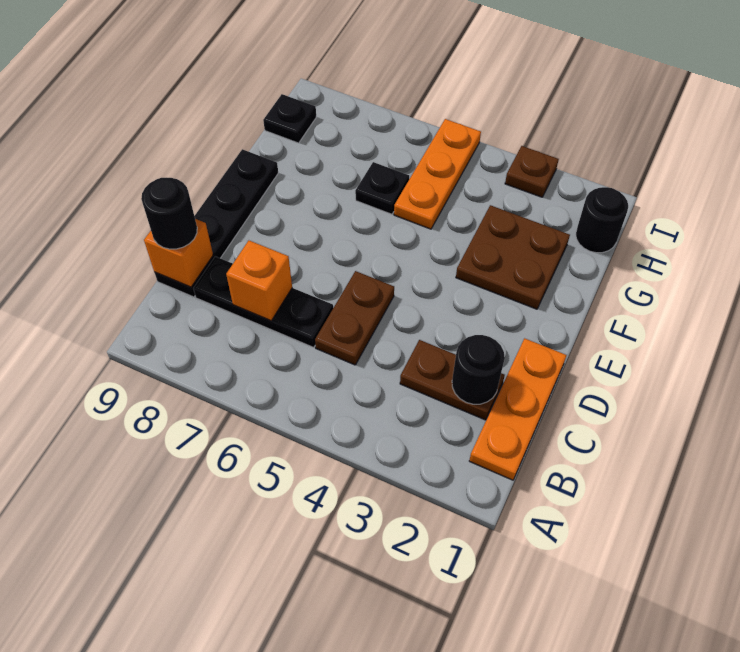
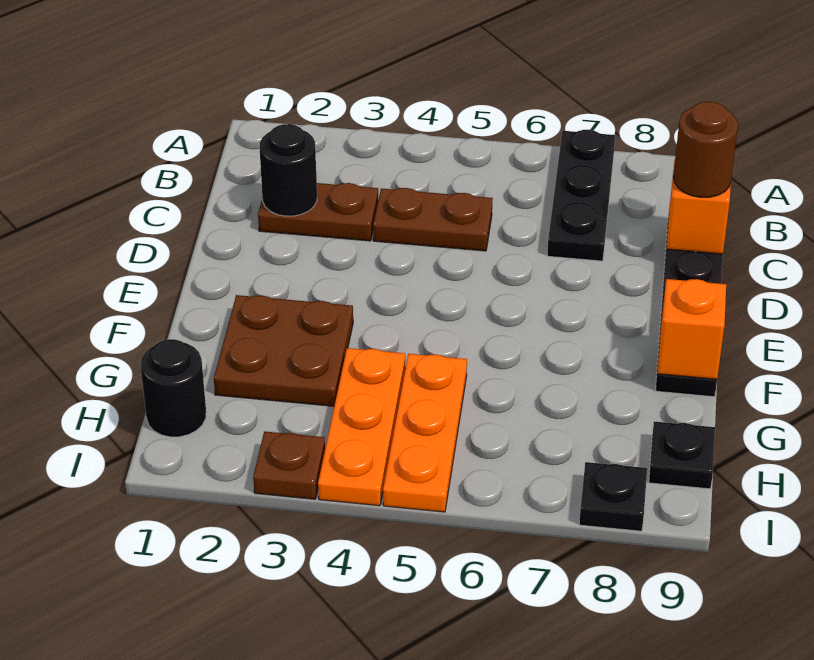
orange plate B1:D1 level 1 -> orange plate G4:I4 level 1
brown plate C5:D5 level 1 -> brown plate C4:C5 level 1
black plate C6:C8 level 1 -> black plate A7:C7 level 1
orange brick C7 level 2 -> orange brick F9 level 2
black round brick C9 level 3 -> brown round brick C9 level 3
black plate G6 level 1 -> black plate I8 level 1

